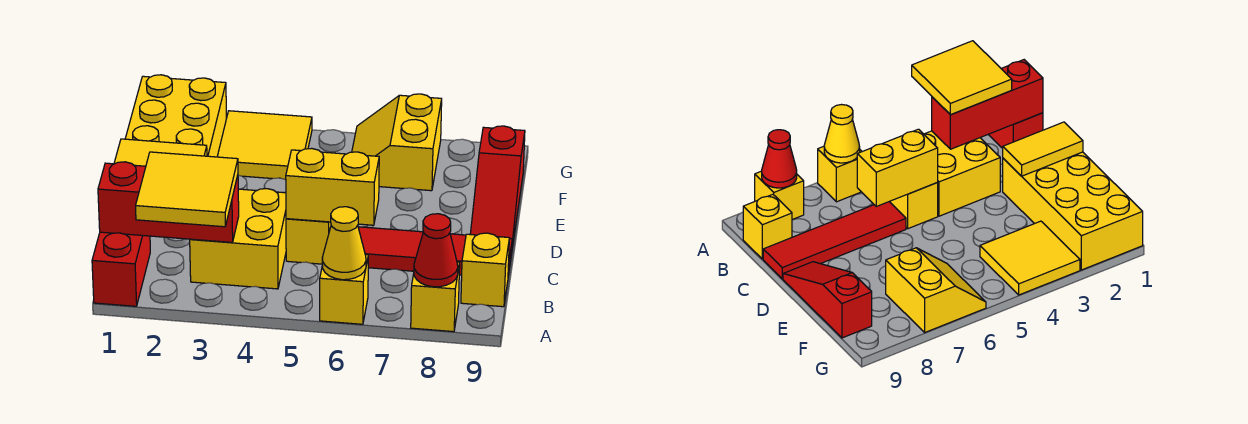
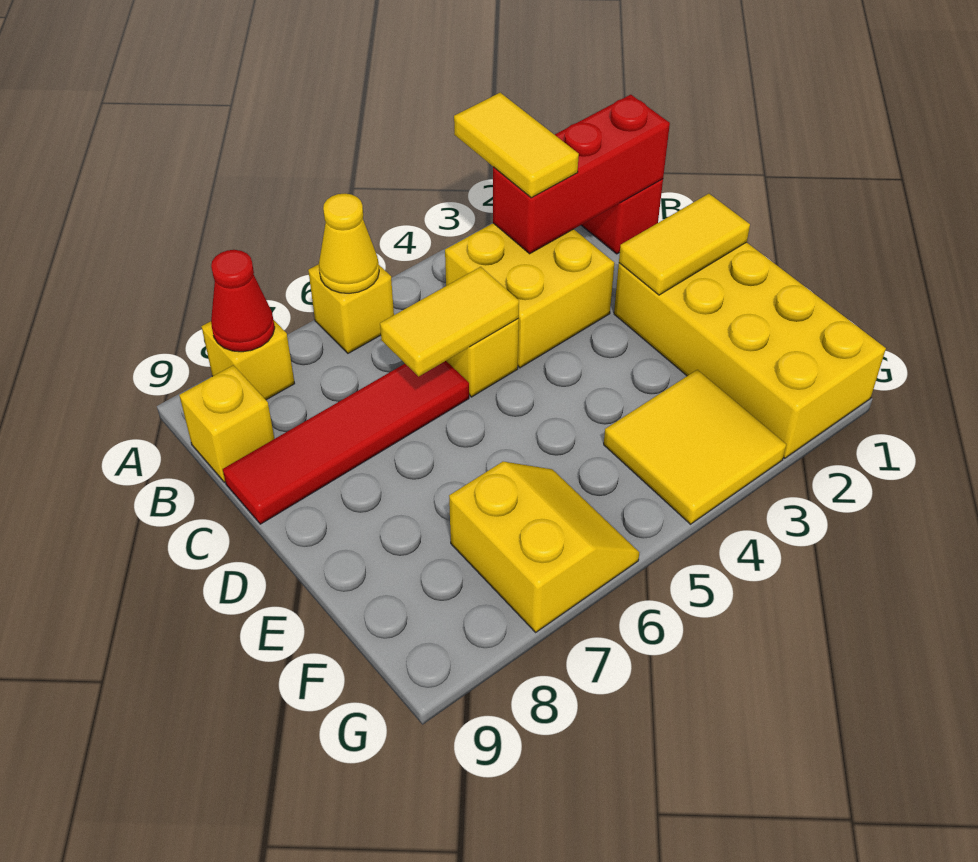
yellow tile A2:B3 level 3 -> yellow tile A3:B3 level 3
yellow brick C5:C6 level 2 -> yellow tile C5:C6 level 2
red slope D9:F9 level 1 top F -> none

